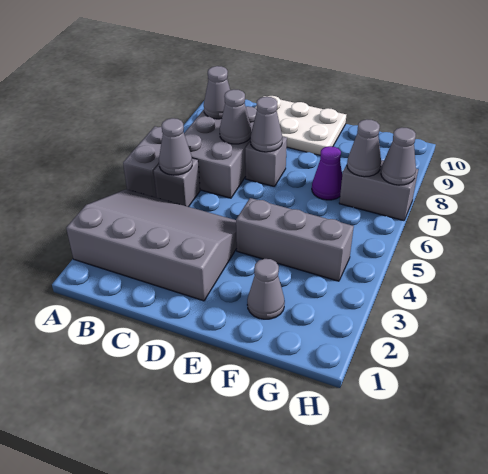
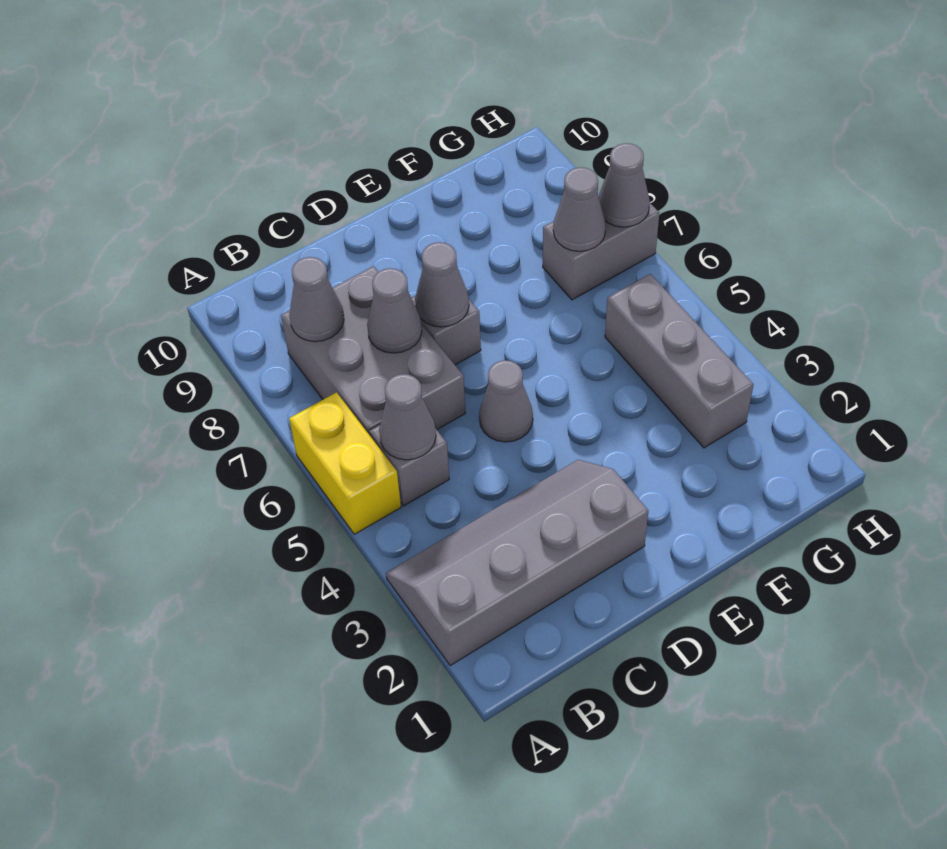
grey slope A2:D4 level 1 top 2 -> grey slope A2:D3 level 1 top 2
grey brick A5:A6 level 1 -> yellow brick A5:A6 level 1
white plate C9:E10 level 1 -> none
grey brick E4:G4 level 1 -> grey brick G3:G5 level 1
grey cone F2 level 1 -> grey cone D5 level 1
purple cone F7 level 1 -> none

